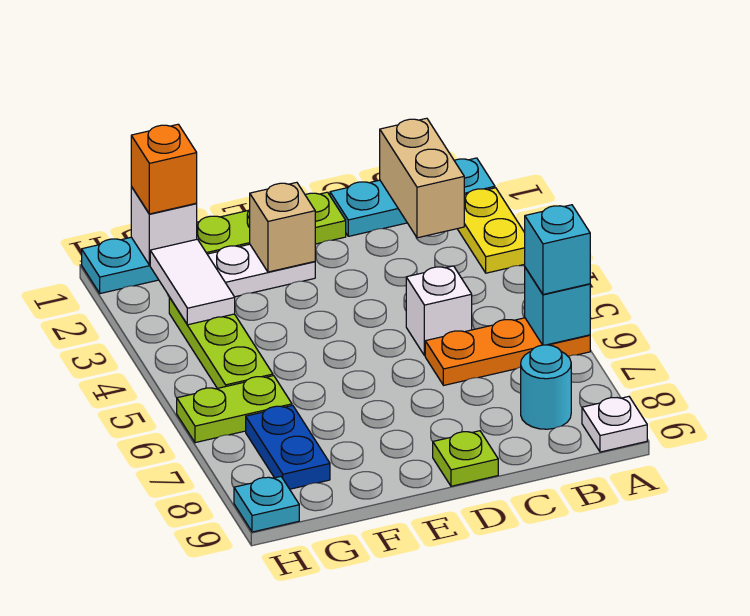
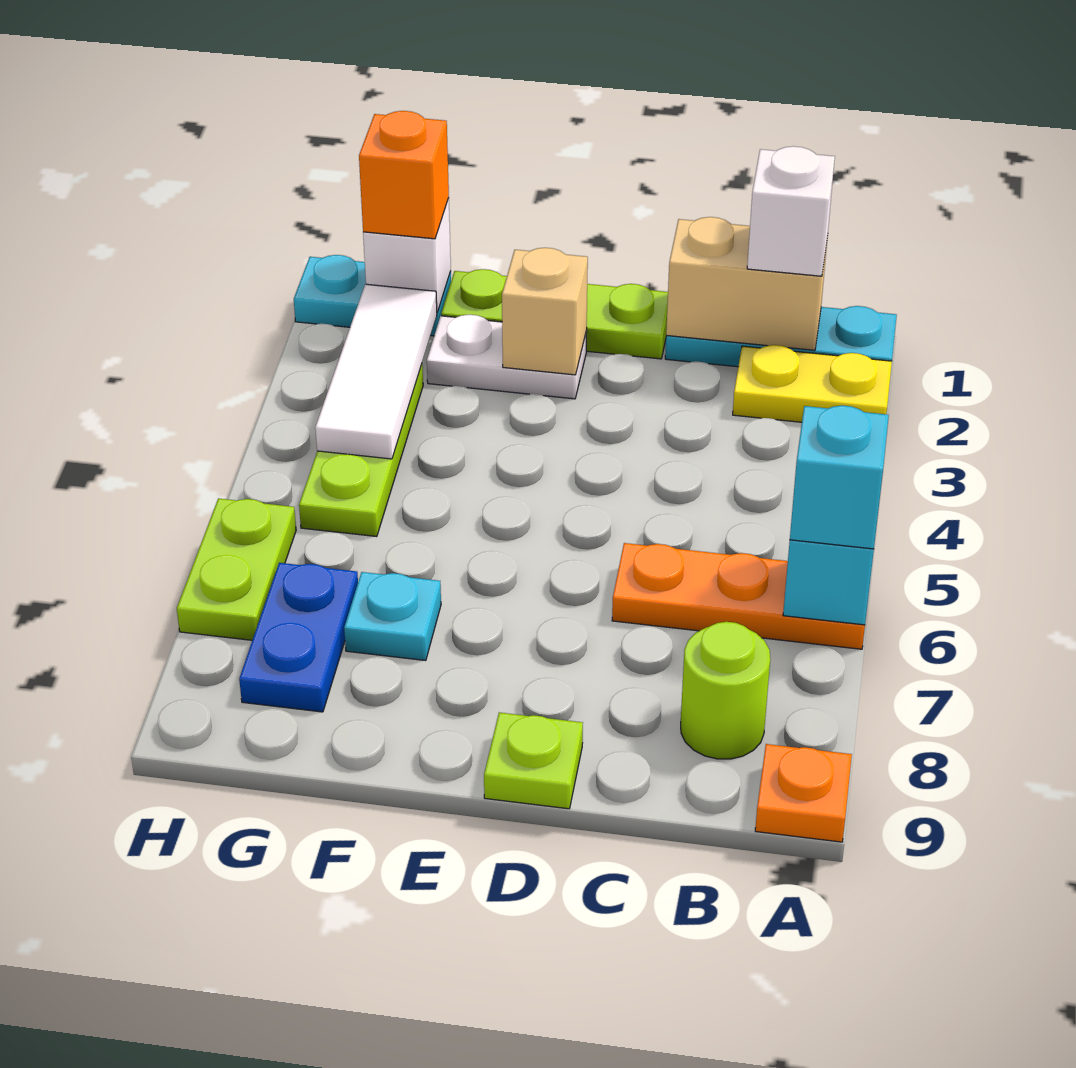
yellow plate A2:A3 level 1 -> yellow plate A2:B2 level 1
white plate A9 level 1 -> orange plate A9 level 1
tan brick B1:B2 level 2 -> tan brick B1:C1 level 2
cyan round brick B8 level 1 -> lime round brick B8 level 1
white brick C5 level 1 -> white brick B1 level 3
white tile G2:G3 level 2 -> white tile G2:G4 level 2
lime plate G6:H6 level 1 -> lime plate H6:H7 level 1
cyan plate H9 level 1 -> cyan plate F7 level 1

